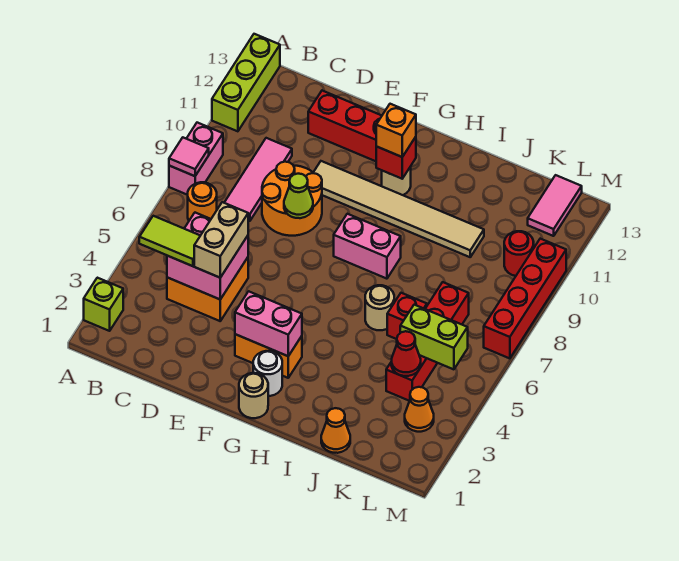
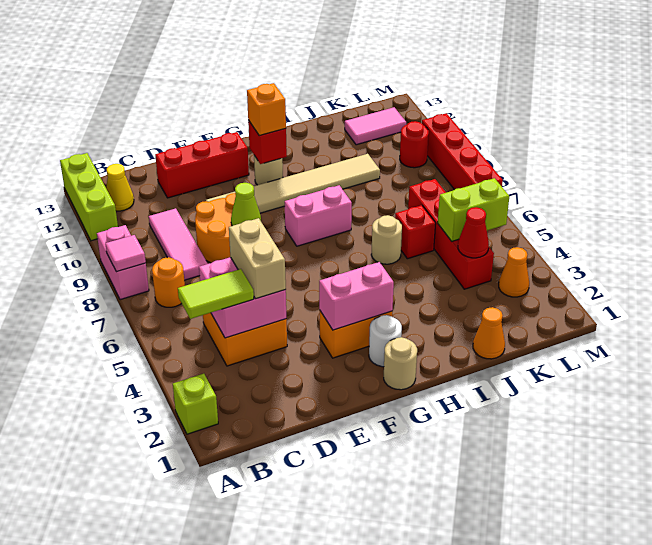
none -> yellow cone B12 level 1
pink tile L12:L13 level 1 -> pink tile K12:L12 level 1

